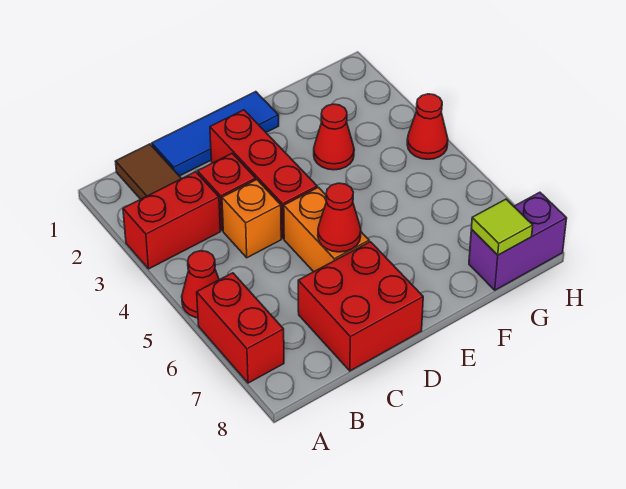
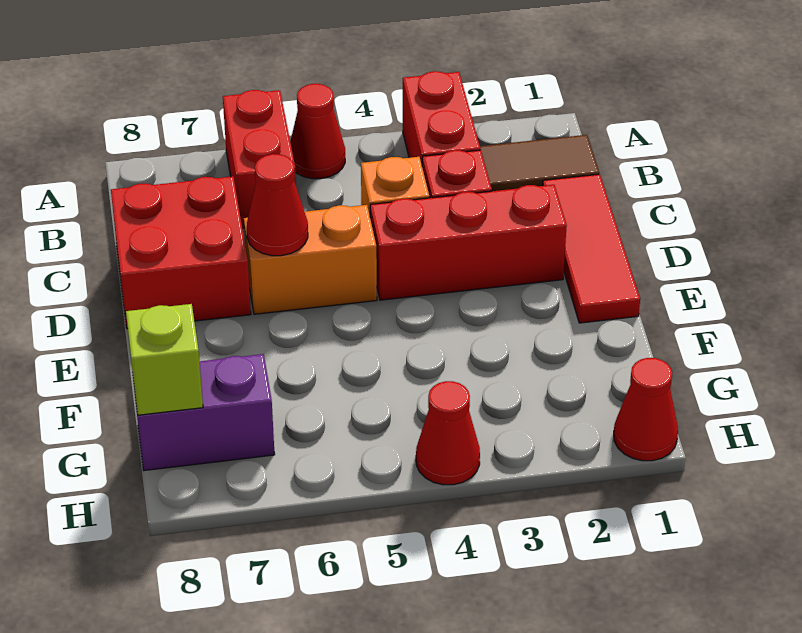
red brick A6:A7 level 1 -> red brick A6:B6 level 1
blue tile C1:E1 level 1 -> red tile C1:E1 level 1
red cone F3 level 1 -> red cone H1 level 1
purple brick G8:H8 level 1 -> purple brick G7:G8 level 1
lime tile G8 level 2 -> lime brick G8 level 2

